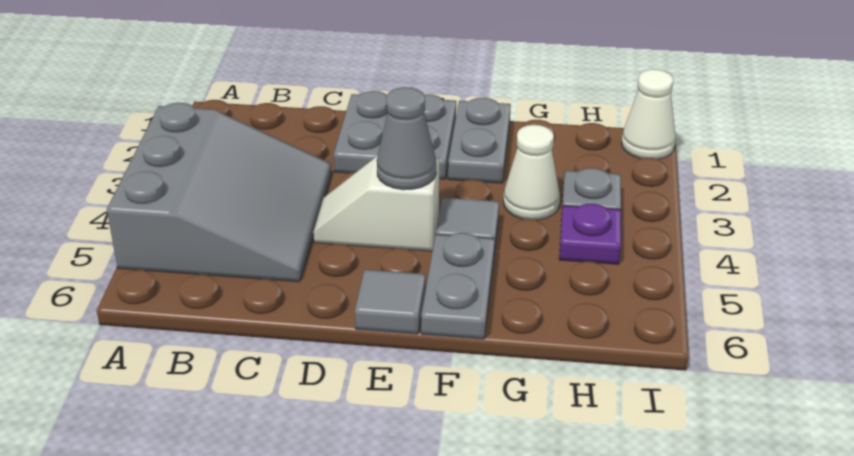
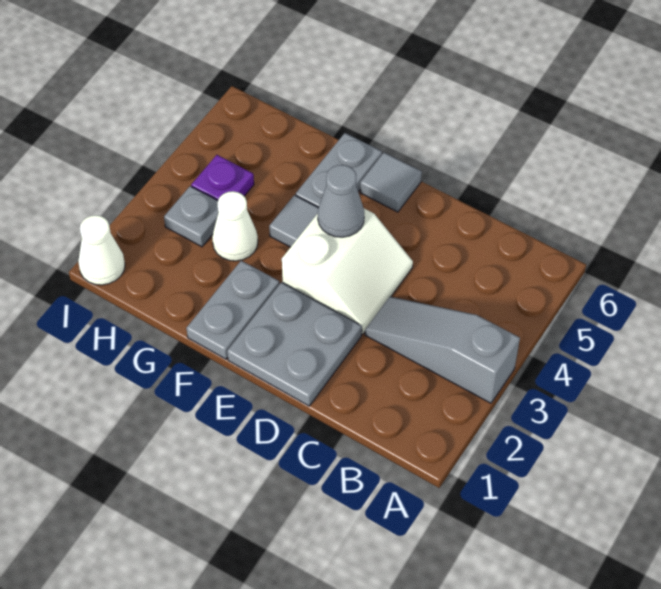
grey slope A3:C5 level 1 top A -> grey slope A3:C3 level 1 top A
white slope D4:E4 level 1 top E -> white slope D3:E4 level 1 top E

